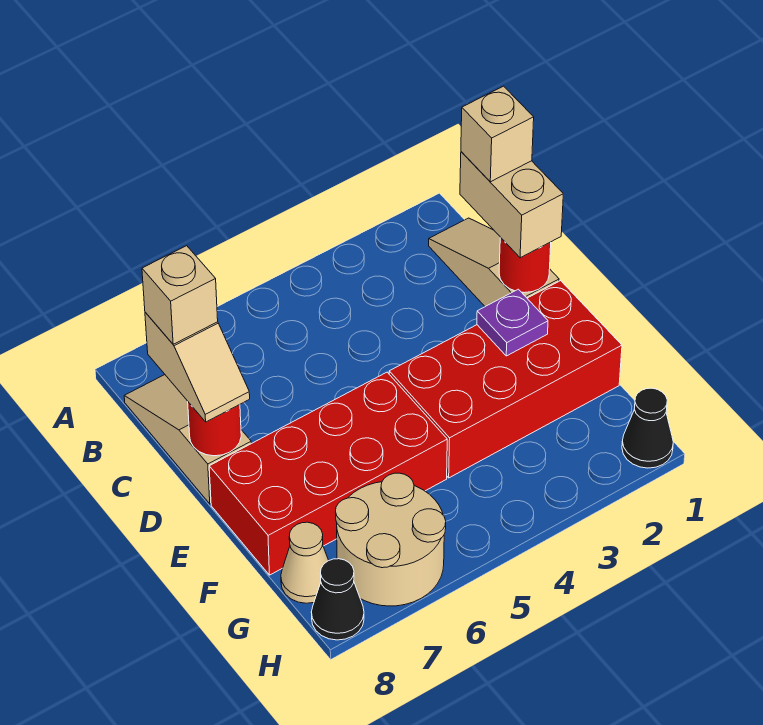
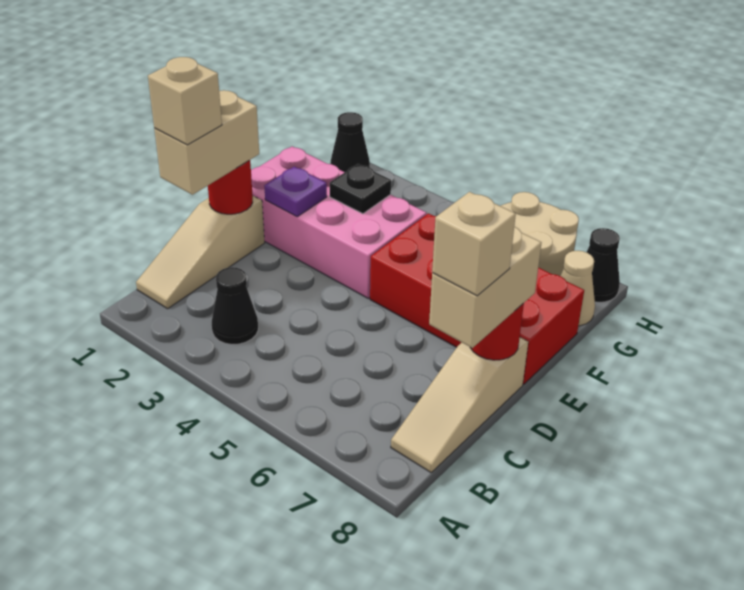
none -> black cone B3 level 1
tan slope C8:D8 level 3 top C -> tan brick C8:D8 level 3
red brick E1:F4 level 1 -> pink brick E1:F4 level 1
none -> black plate F3 level 2

